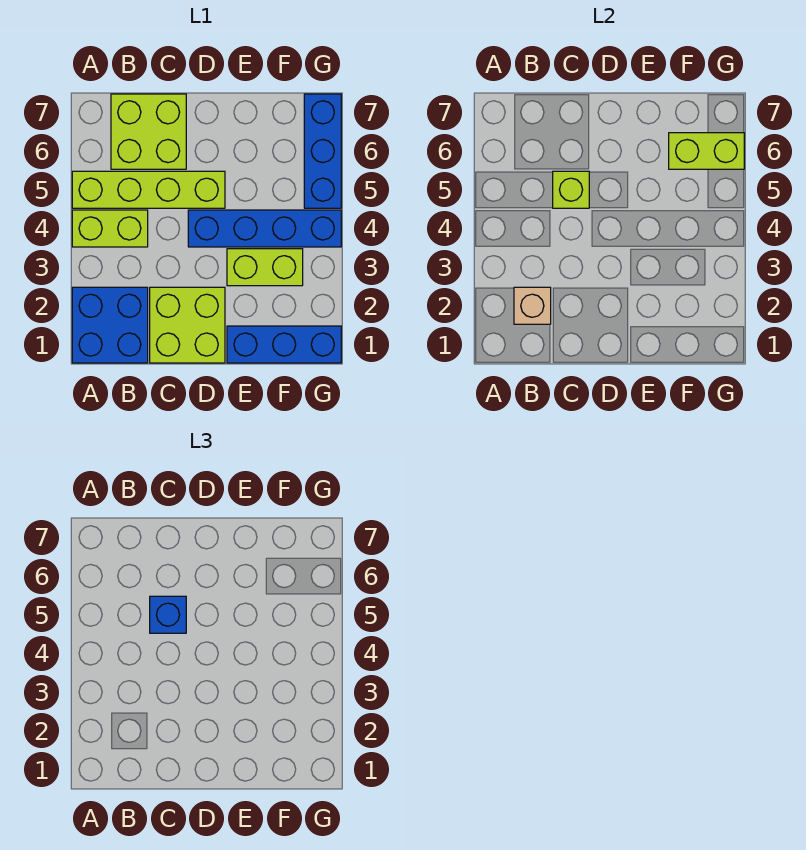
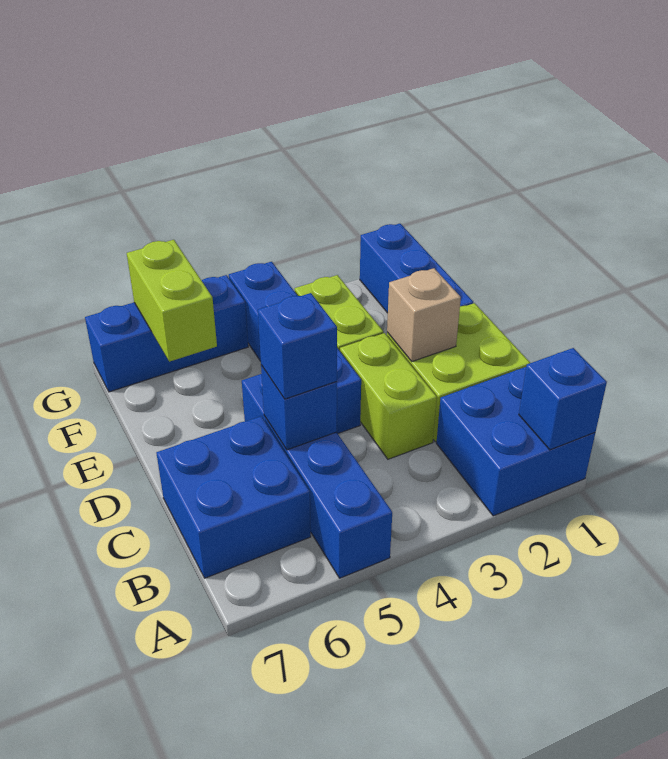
none -> blue brick A1 level 2
lime brick A4:B4 level 1 -> lime brick C3:D3 level 1
lime brick A5:D5 level 1 -> blue brick A5:D5 level 1
tan brick B2 level 2 -> tan brick D2 level 2
lime brick B6:C7 level 1 -> blue brick B6:C7 level 1
lime brick C5 level 2 -> blue brick C5 level 2

